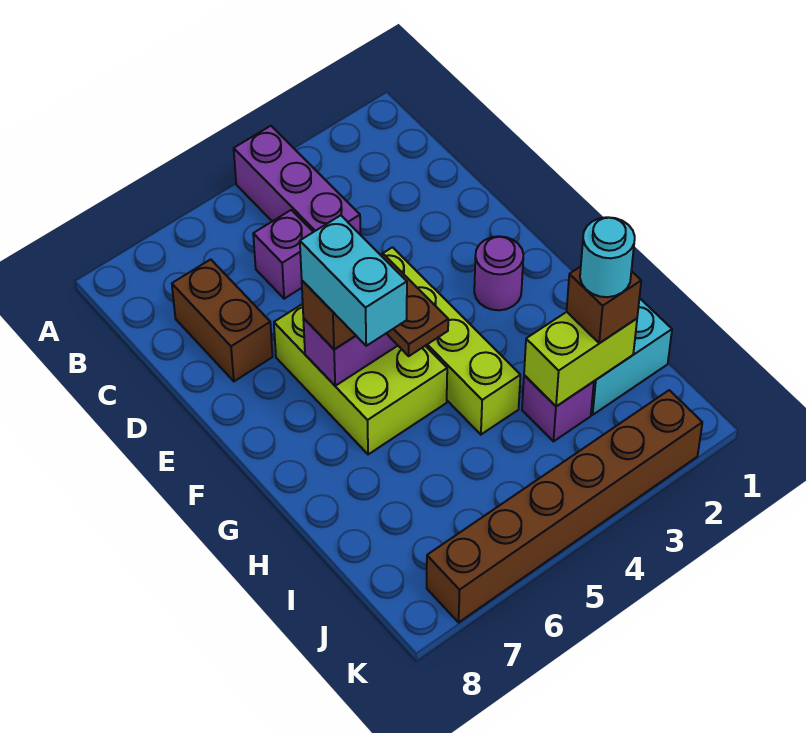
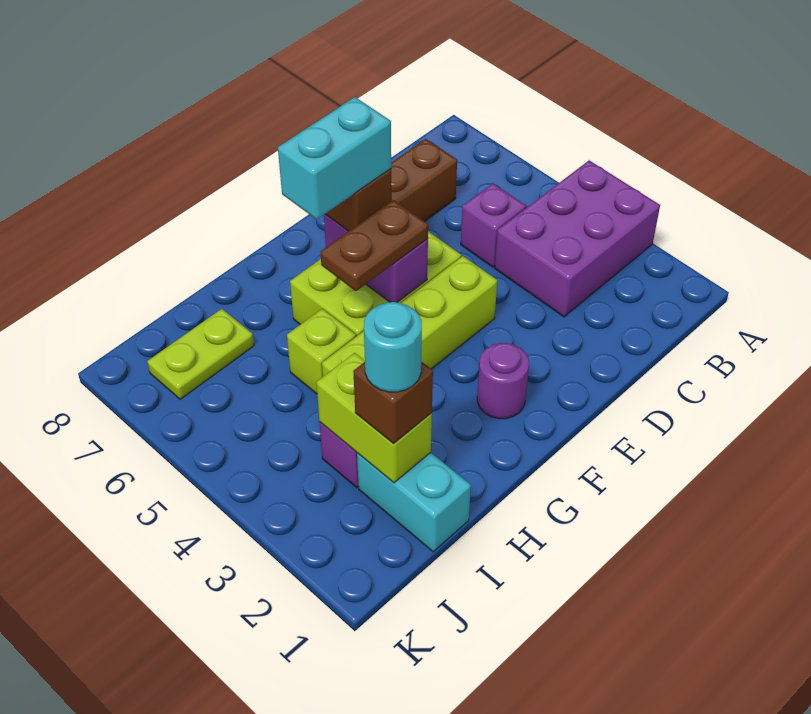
purple brick A4:C4 level 1 -> purple brick A3:C4 level 1
none -> lime brick H5 level 1
none -> lime plate I7:J7 level 1
brown brick K2:K7 level 1 -> none

